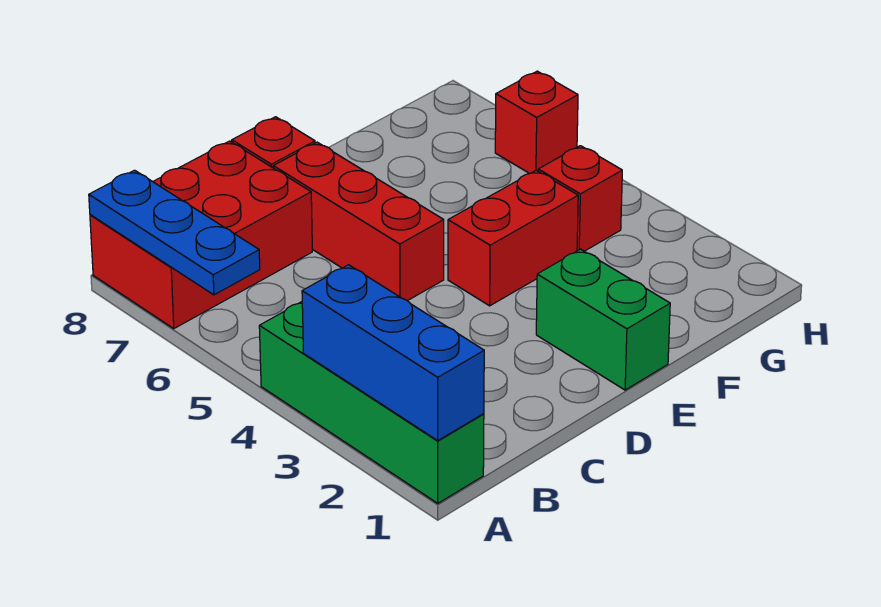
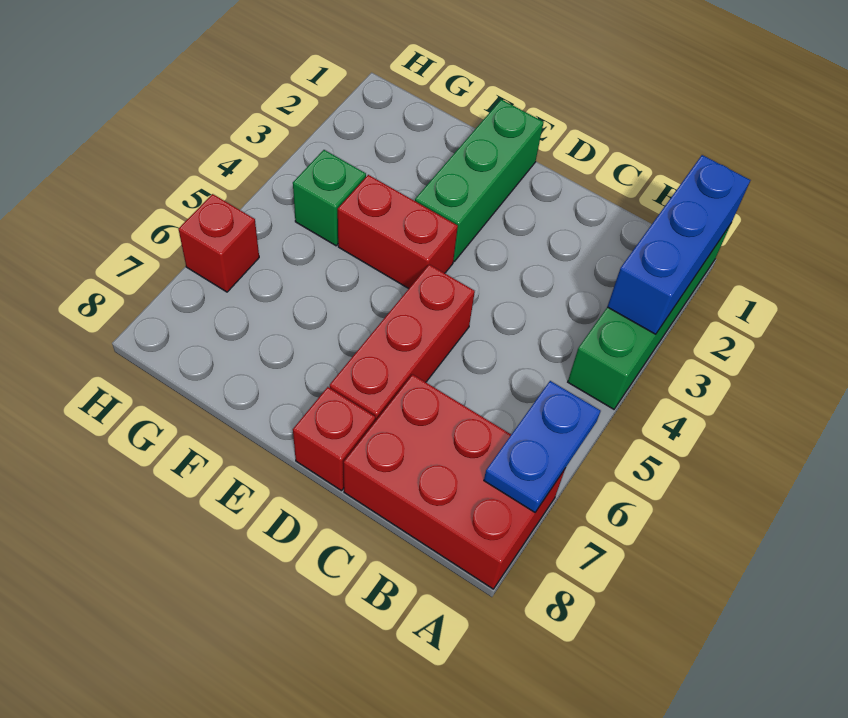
blue plate A6:A8 level 2 -> blue plate A6:A7 level 2
green brick E1:E2 level 1 -> green brick E1:E3 level 1
red brick G4 level 1 -> green brick G4 level 1

